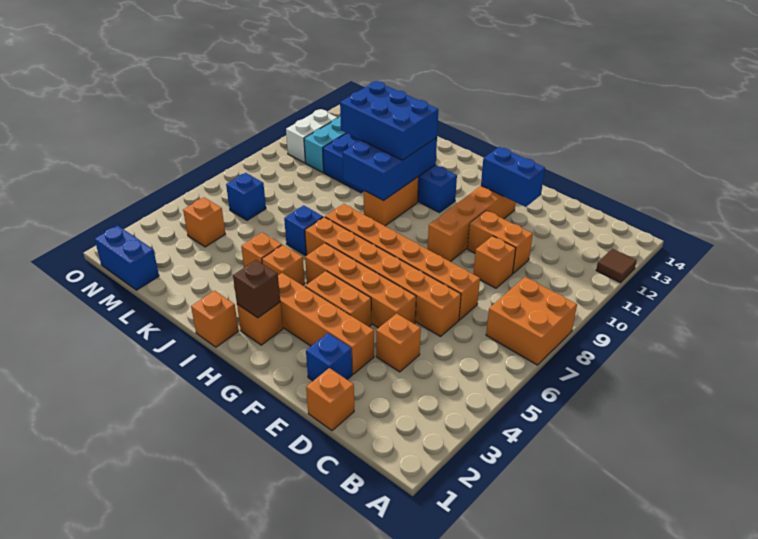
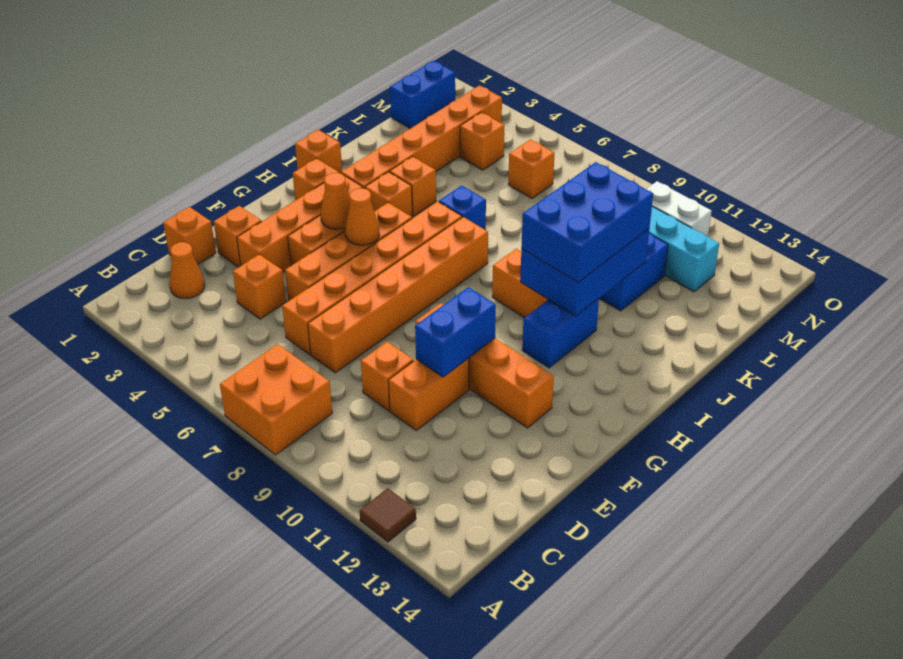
none -> orange cone C2 level 1
blue brick E2 level 1 -> orange brick E2 level 1
blue brick E12:F12 level 2 -> blue brick E10:F10 level 2
none -> orange cone G4 level 2
none -> orange cone G5 level 2
brown brick H2 level 2 -> none
none -> orange brick I3:N3 level 1
blue brick I9:J11 level 2 -> blue brick I10:K11 level 2
blue brick M6 level 1 -> orange brick M6 level 1

